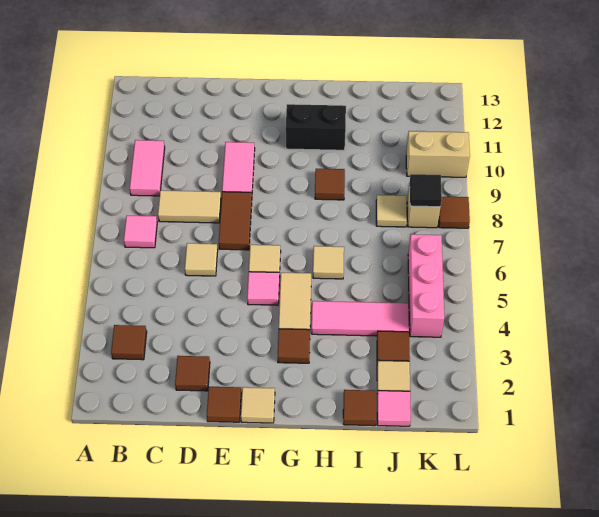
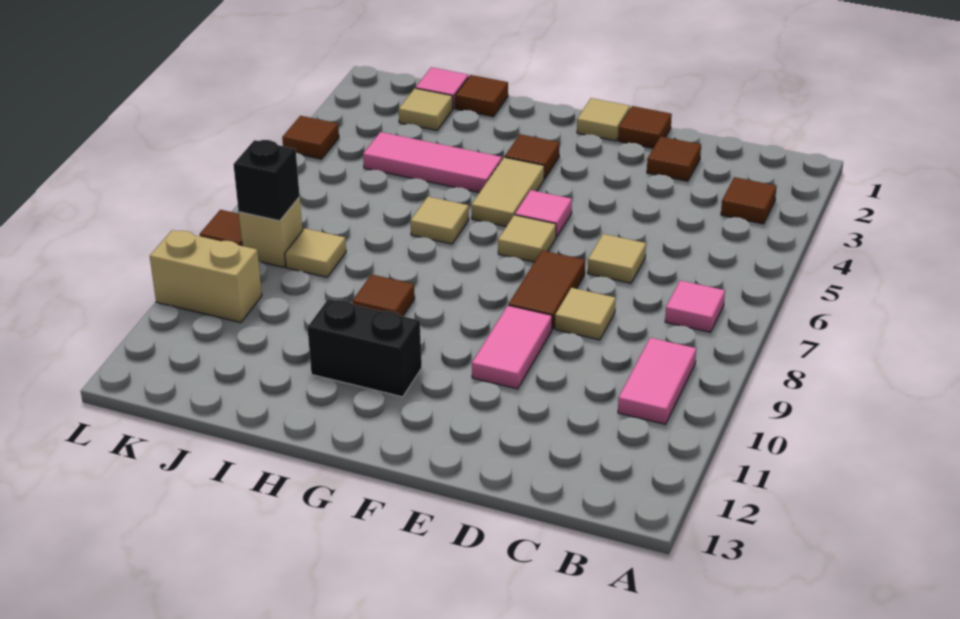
tan tile C8:D8 level 1 -> tan tile D8 level 1
brown tile J3 level 1 -> brown tile L4 level 1
pink brick K4:K6 level 1 -> none
black tile K8 level 2 -> black brick K8 level 2

